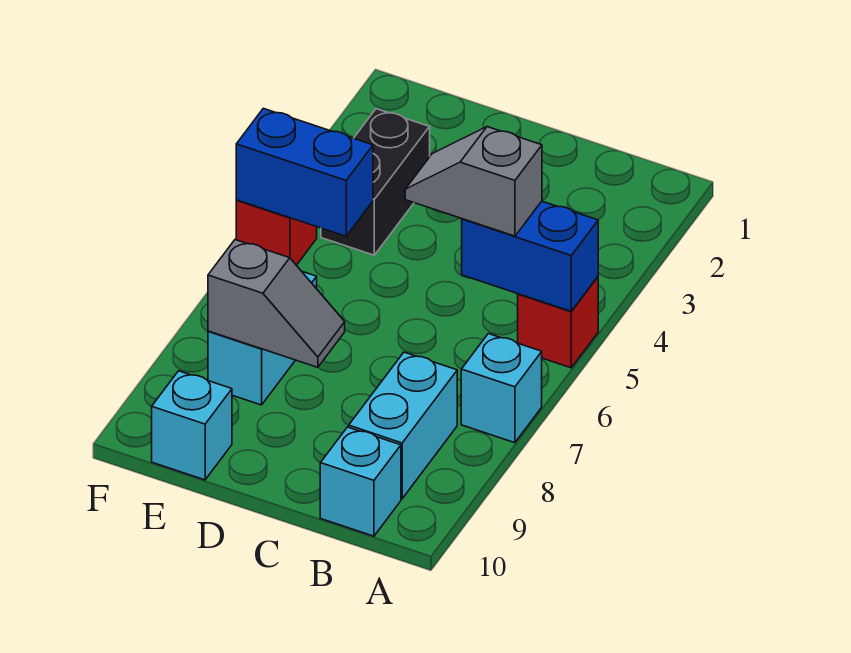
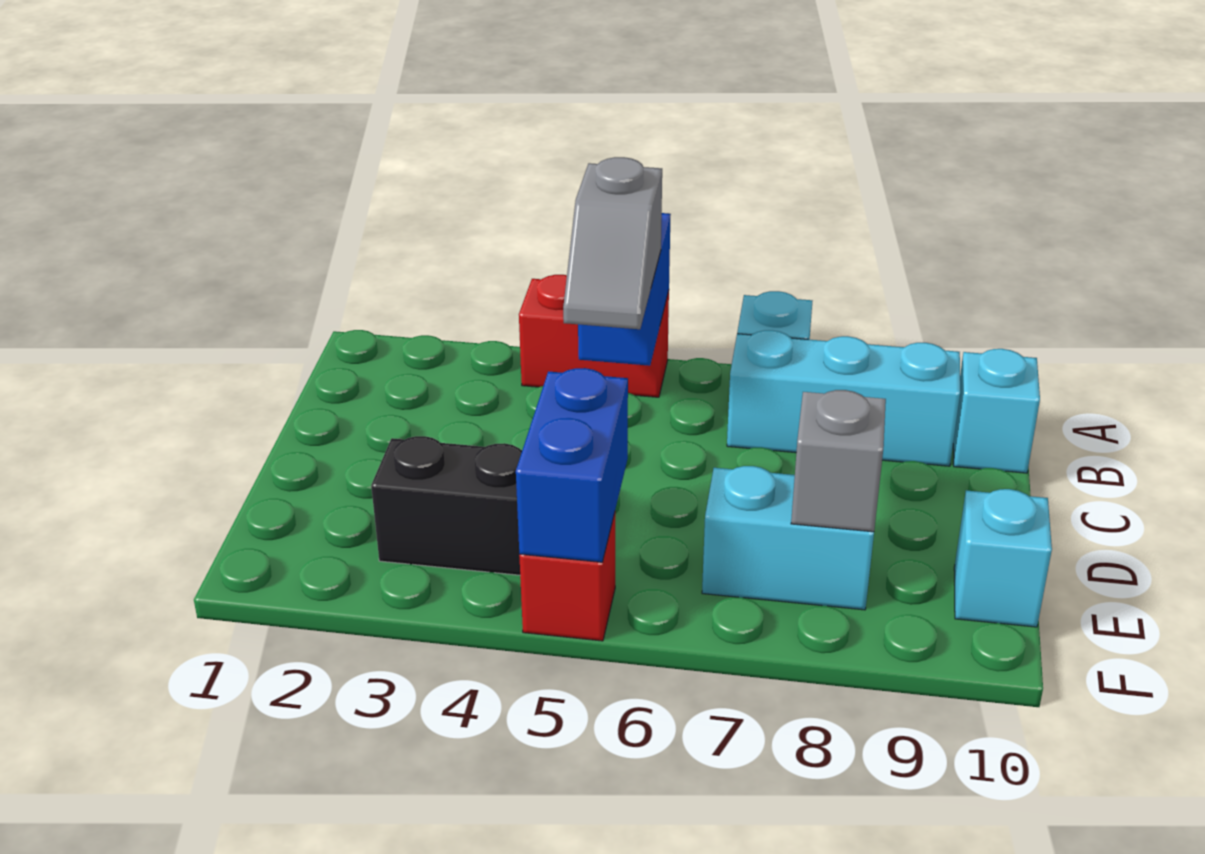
red brick A5 level 1 -> red brick A4:A5 level 1
cyan brick B8:B9 level 1 -> cyan brick B7:B9 level 1

